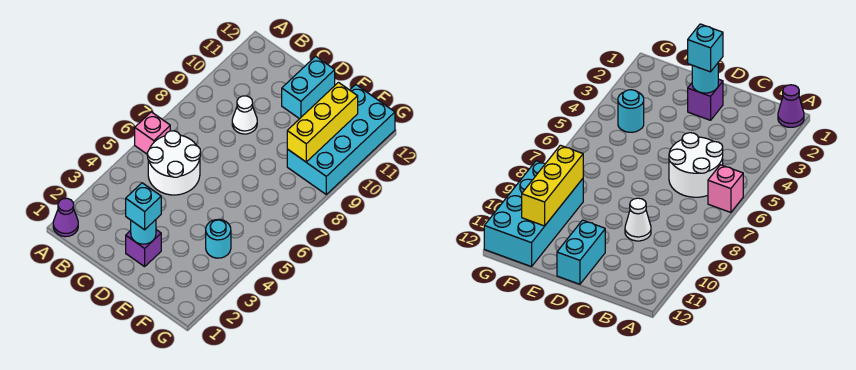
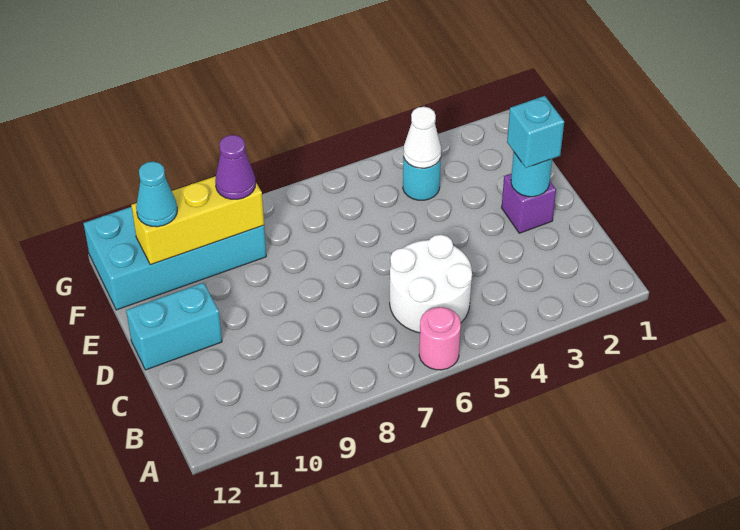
purple cone A1 level 1 -> purple cone F9 level 3
pink brick A6 level 1 -> pink round brick A6 level 1
white cone C9 level 1 -> white cone F4 level 2
none -> cyan cone F11 level 3

